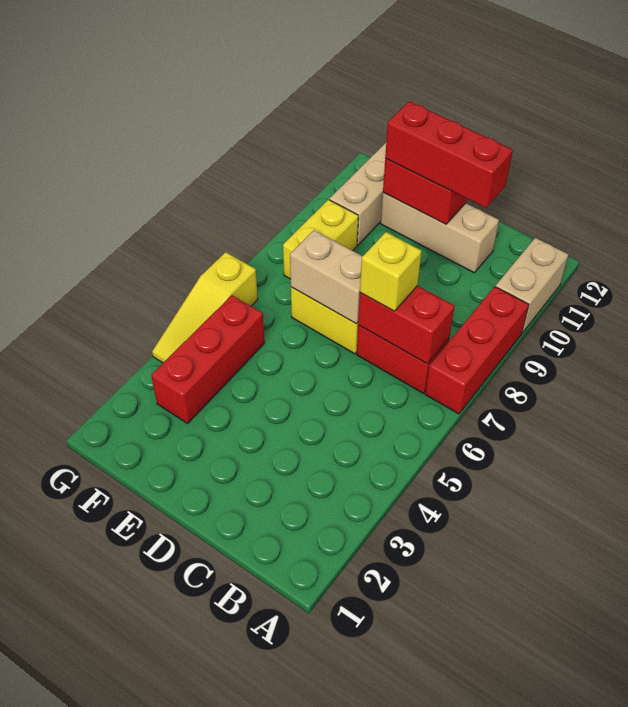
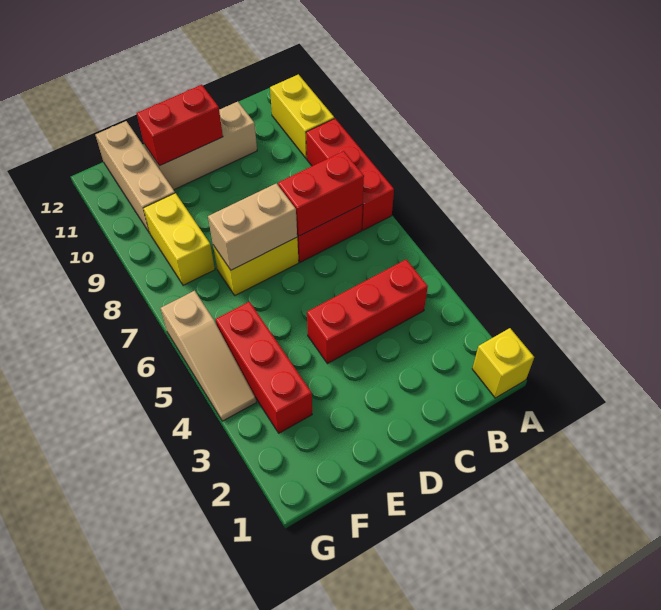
tan brick A10:A11 level 1 -> yellow brick A10:A11 level 1
yellow brick C7 level 3 -> yellow brick A1 level 1
red brick C11:E11 level 3 -> red brick B4:D4 level 1
yellow slope G4:G6 level 1 top 6 -> tan slope G4:G6 level 1 top 6

